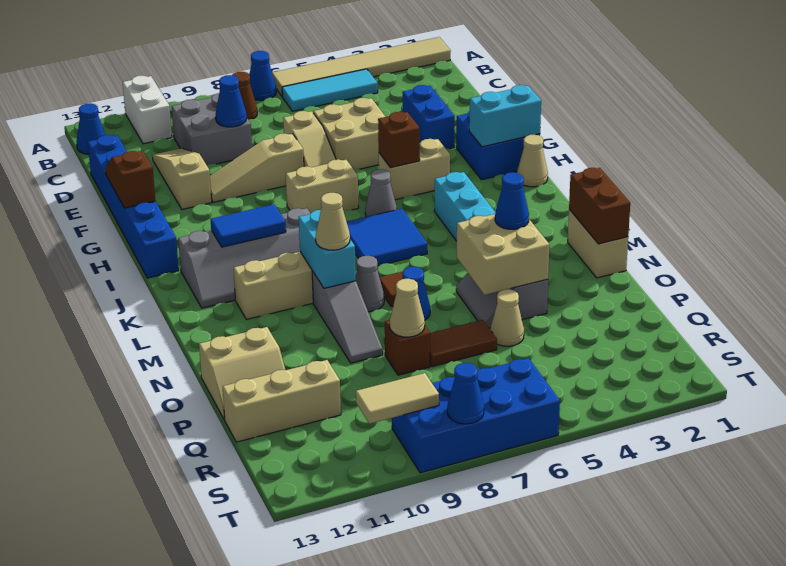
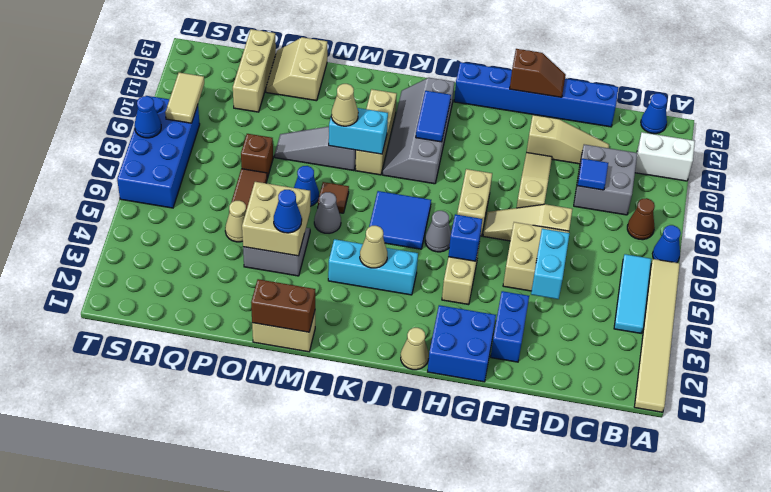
blue cone D9 level 2 -> blue tile D9 level 2
blue brick E3:F3 level 1 -> blue brick F2:F3 level 1
cyan brick H1:H2 level 2 -> cyan brick E4:E5 level 2
brown brick H5 level 2 -> blue brick H5 level 2
grey cone M8 level 1 -> grey cone M6 level 1
tan cone P8 level 2 -> tan cone K4 level 2

